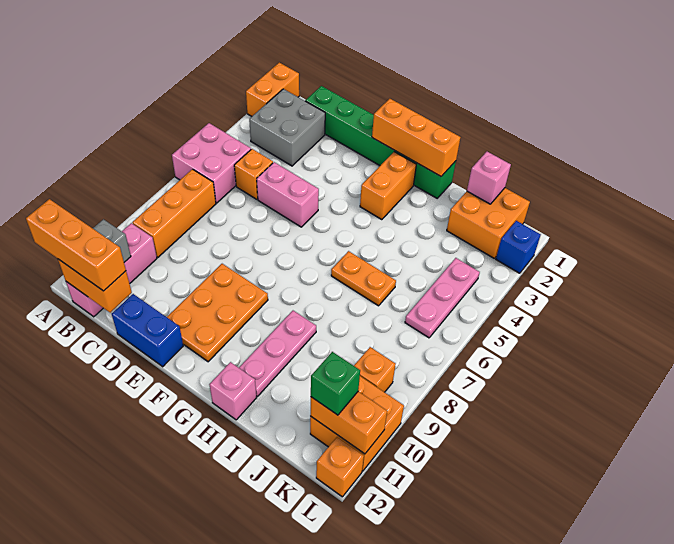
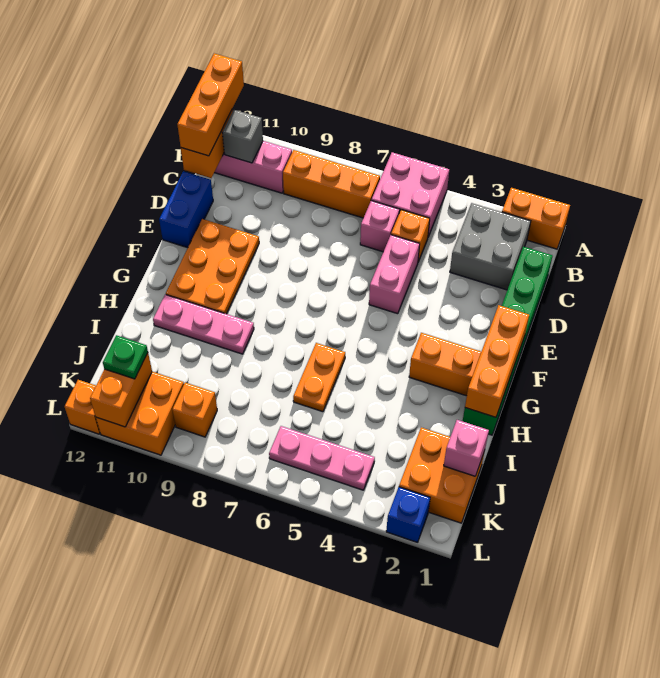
orange plate E9:F11 level 1 -> orange plate E10:G11 level 1
pink brick H12 level 1 -> pink brick C6 level 1
green brick K11 level 3 -> green plate K11 level 3

